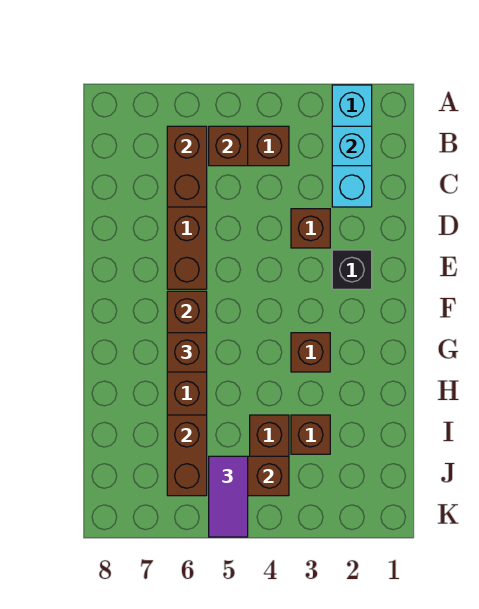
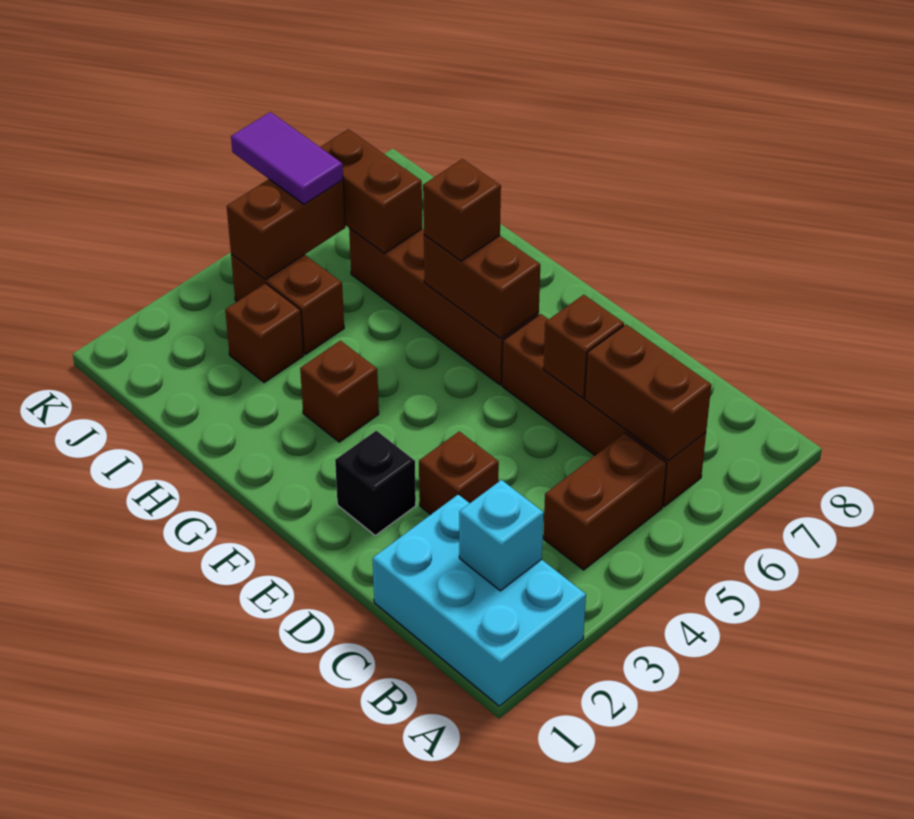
cyan brick A2:C2 level 1 -> cyan brick A1:C2 level 1
brown brick B5 level 2 -> brown brick D6 level 2

